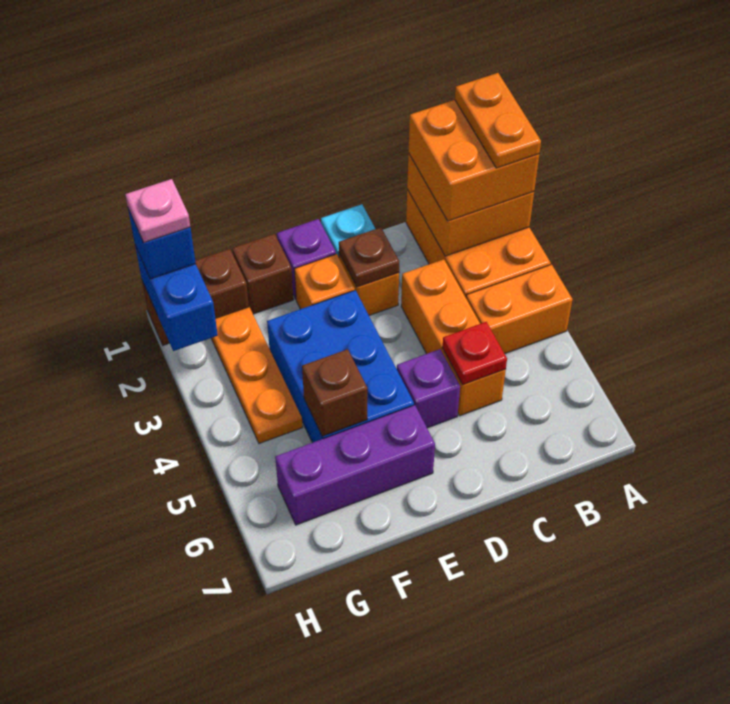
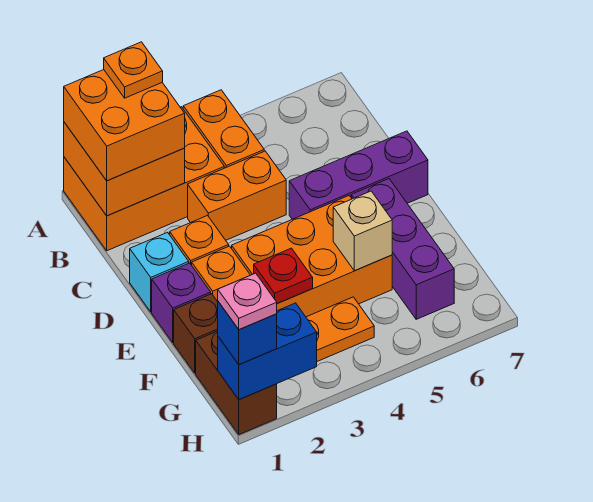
orange plate A1:A2 level 4 -> orange plate A2 level 4
orange brick C3:C5 level 1 -> orange brick C3:C4 level 1
red plate C5 level 2 -> red plate F3 level 2
brown plate D2 level 2 -> none
purple brick D5 level 1 -> purple brick D5:D7 level 1
blue brick E3:F5 level 1 -> orange brick E3:F5 level 1
brown brick F5 level 2 -> tan brick F5 level 2

